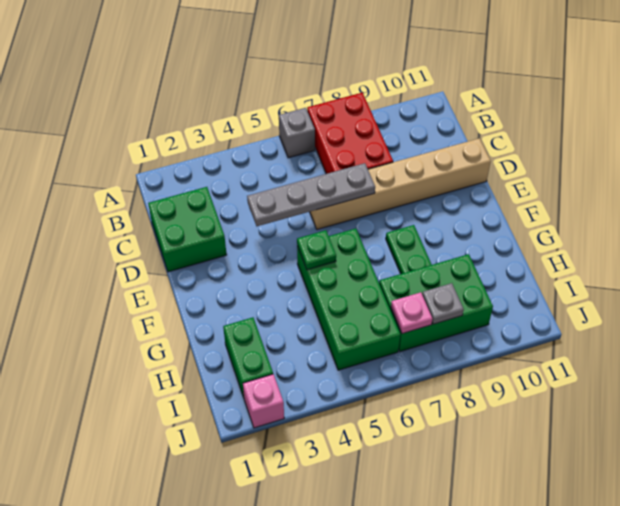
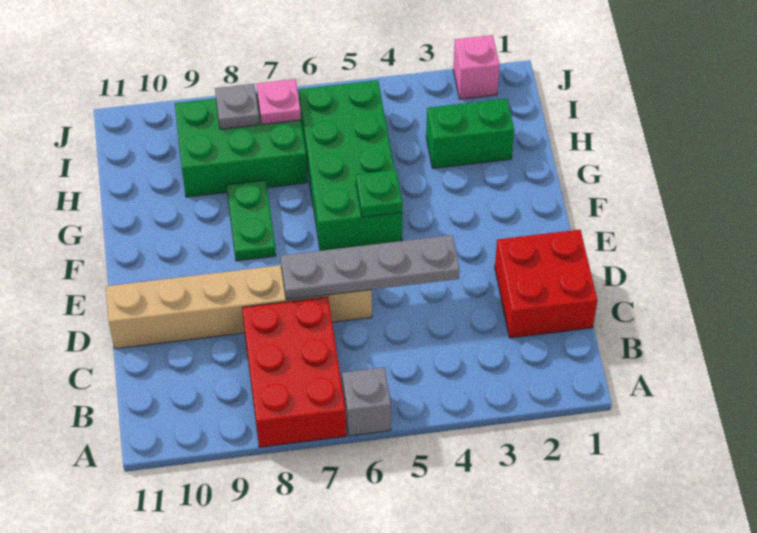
green brick C1:D2 level 1 -> red brick C1:D2 level 1
green brick H2:I2 level 1 -> green brick H2:H3 level 1

